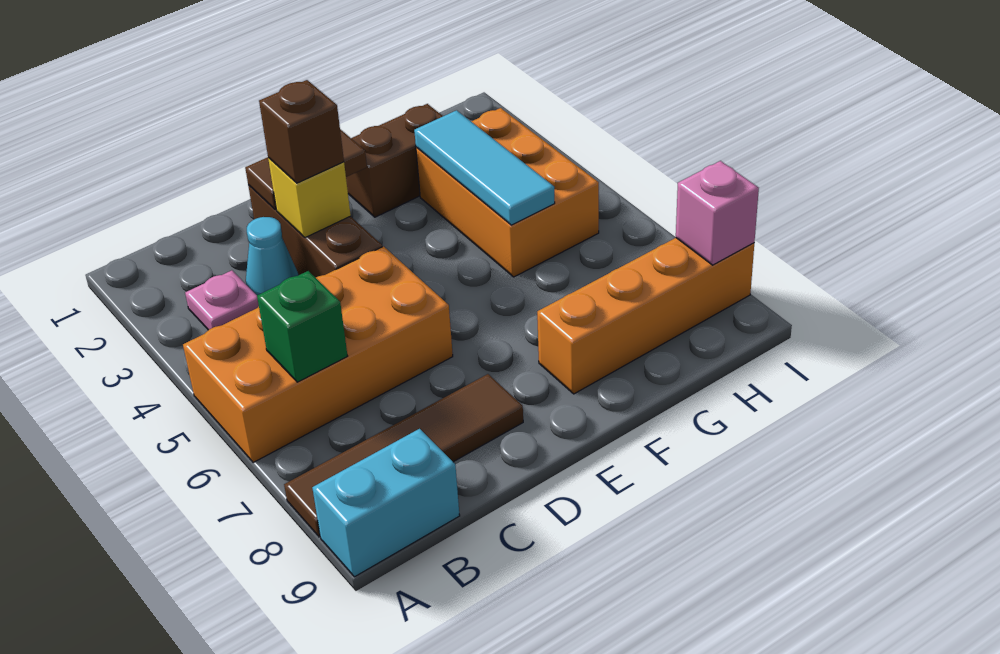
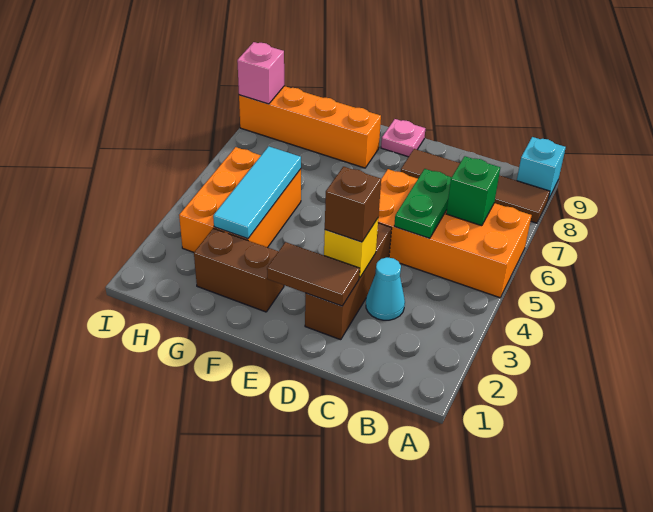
cyan brick A9:B9 level 1 -> cyan brick A9 level 1
pink plate B3 level 1 -> pink plate E9 level 1
none -> green plate C5:C6 level 2

